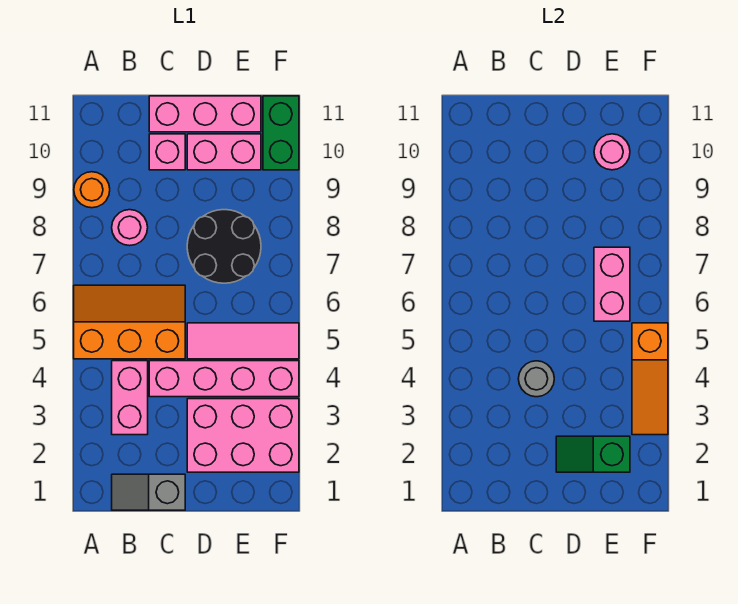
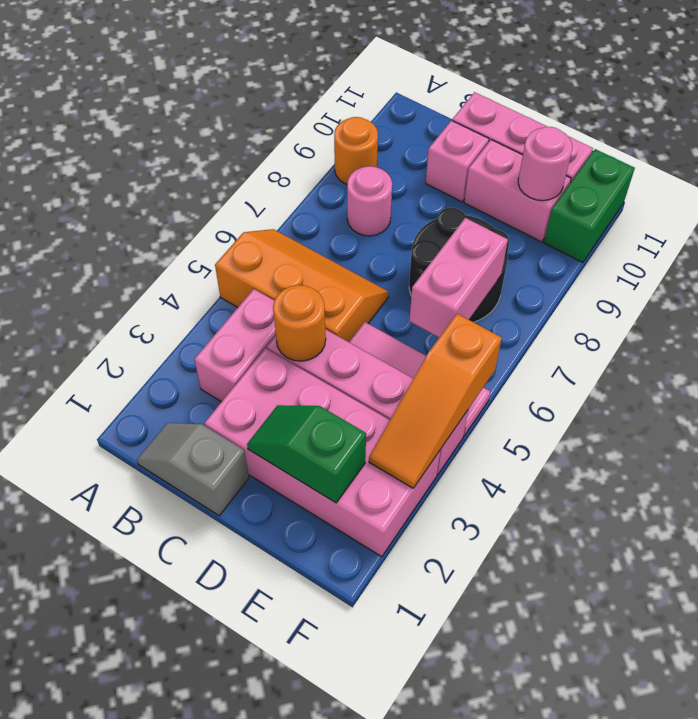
grey round brick C4 level 2 -> orange round brick C4 level 2
pink brick D2:F3 level 1 -> pink brick C2:F3 level 1

